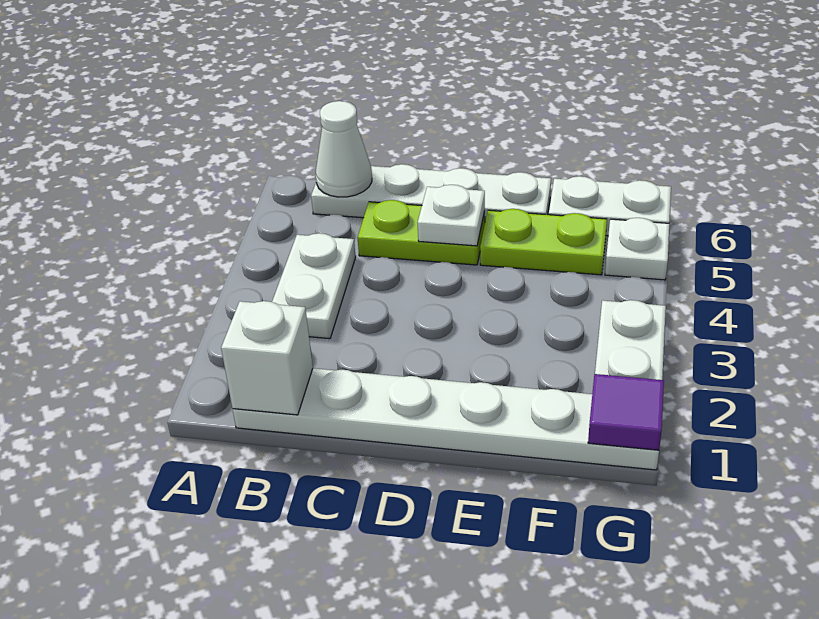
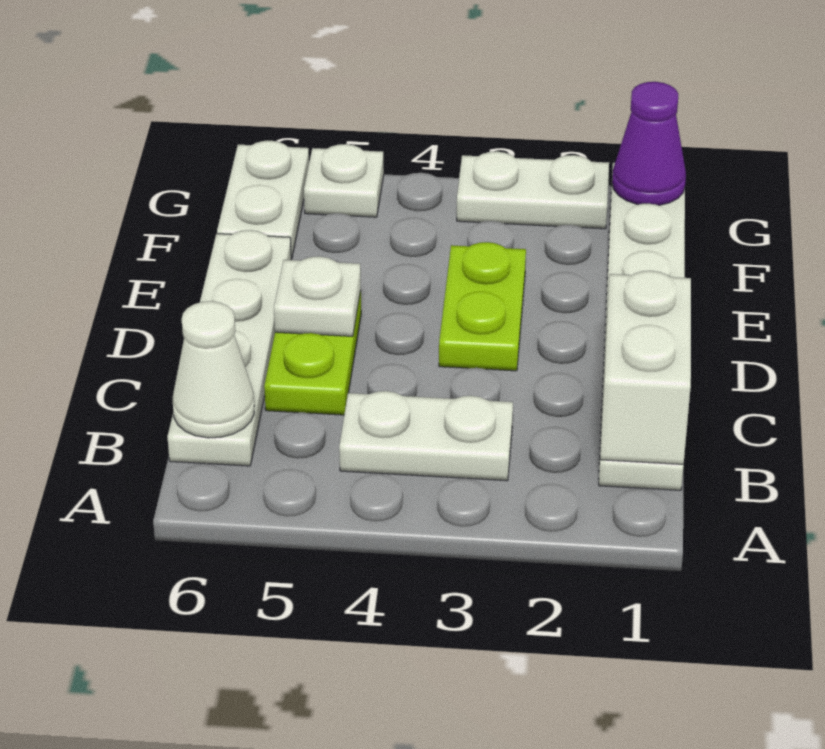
white brick B1 level 2 -> white brick B1:C1 level 2
lime plate E5:F5 level 1 -> lime plate D3:E3 level 1
purple tile G1 level 2 -> purple cone G1 level 2

